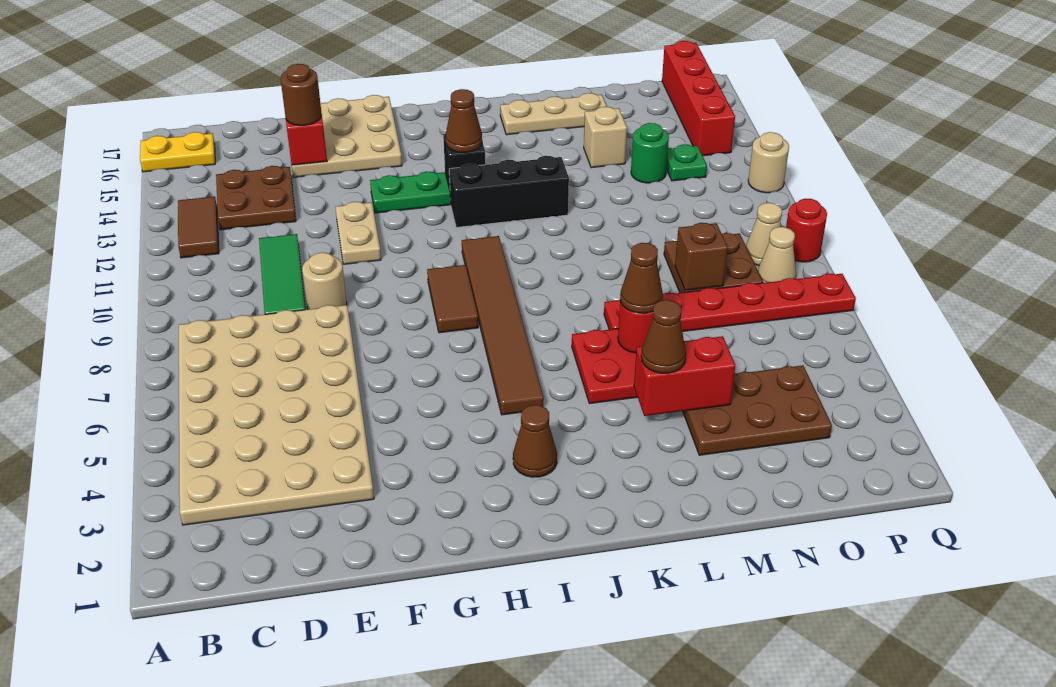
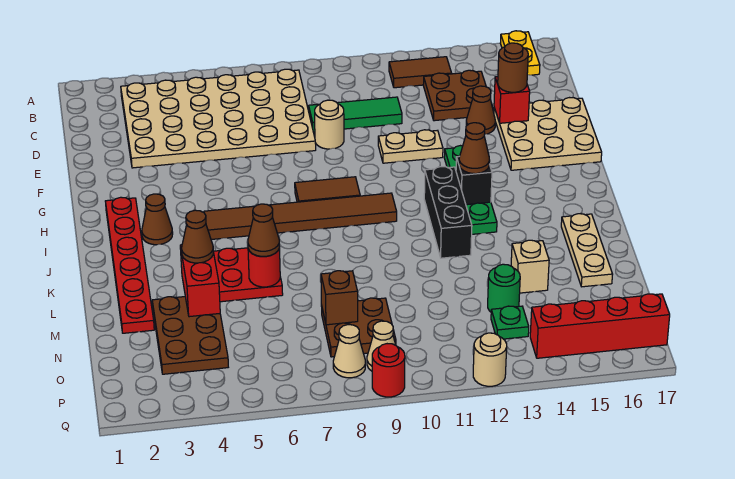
none -> brown cone E14 level 1
red plate L7:Q7 level 1 -> red plate H2:M2 level 1

